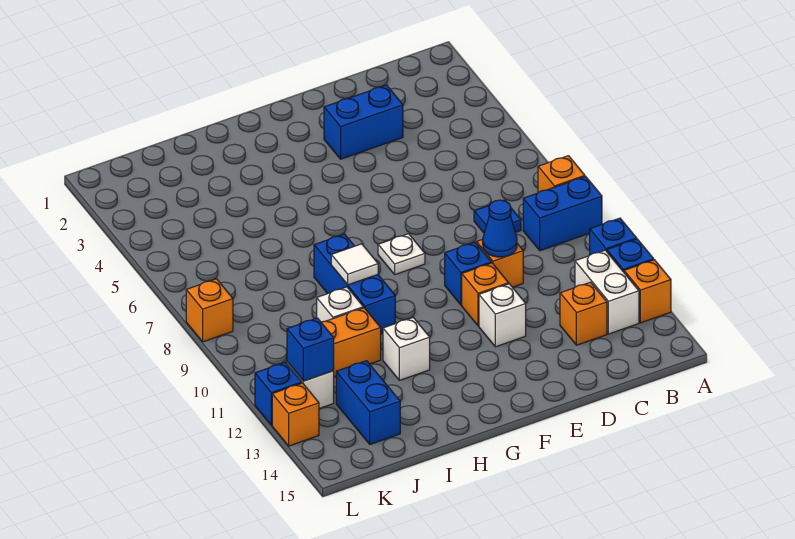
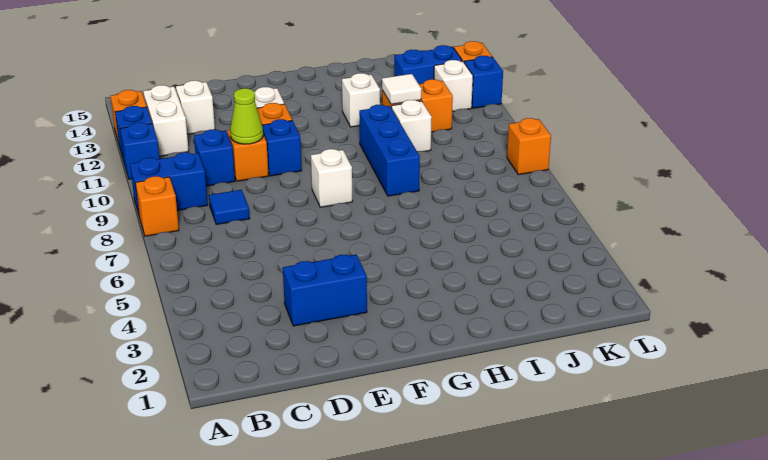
orange brick C13 level 1 -> white brick C13 level 1
blue cone D10 level 2 -> lime cone D10 level 2
white plate F8 level 1 -> white brick F8 level 1
white tile H9 level 2 -> white tile I11 level 2
blue brick J13:J14 level 1 -> blue brick J13:K13 level 1
blue brick K12 level 2 -> blue brick C10 level 1

